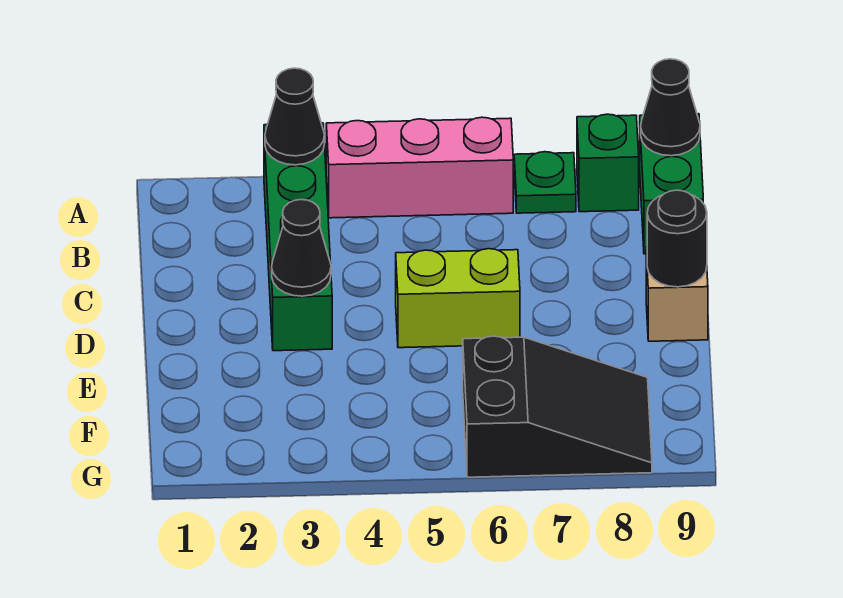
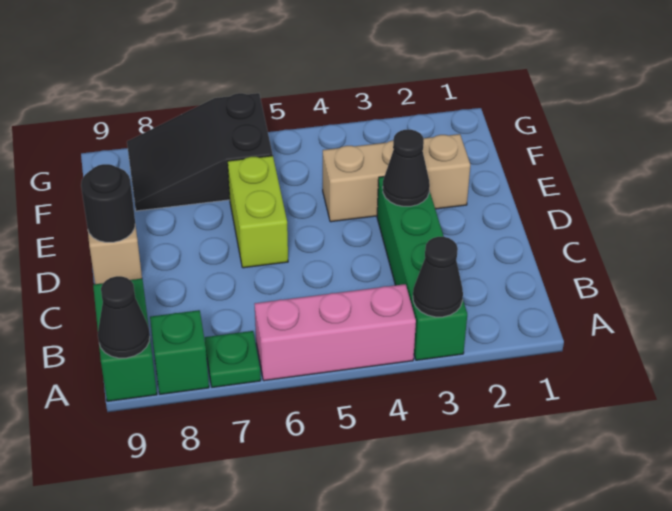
lime brick D5:D6 level 1 -> lime brick D6:E6 level 1
none -> tan brick E2:E4 level 1

